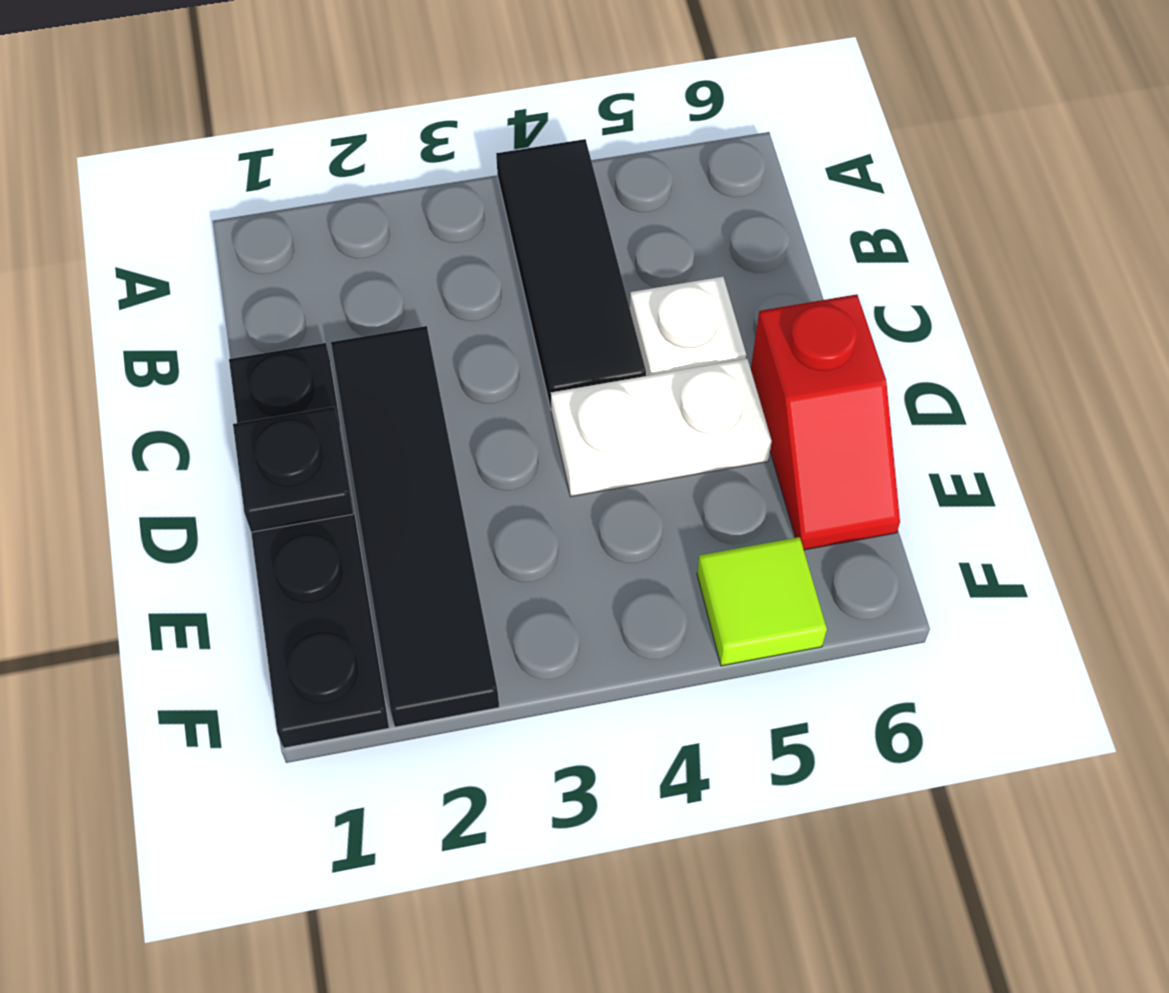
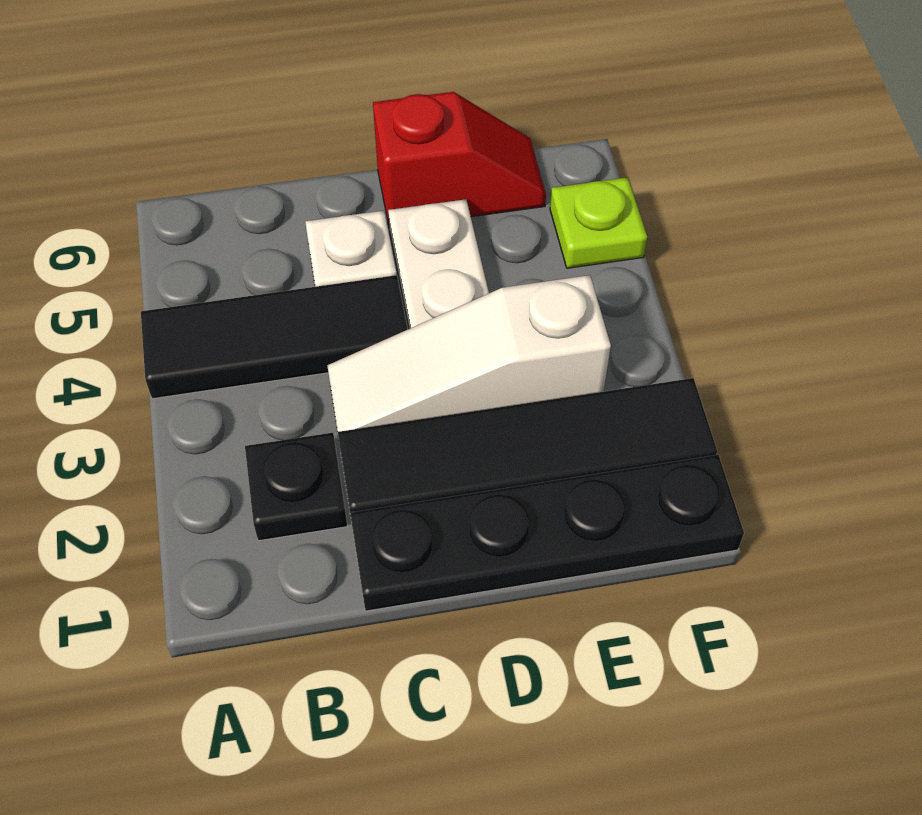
none -> white slope C3:E3 level 1 top E
black plate D1 level 2 -> black plate B2 level 1
lime tile F5 level 1 -> lime plate F5 level 1

